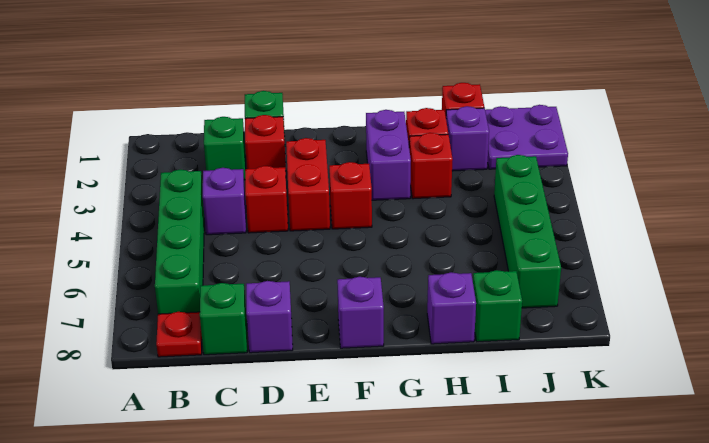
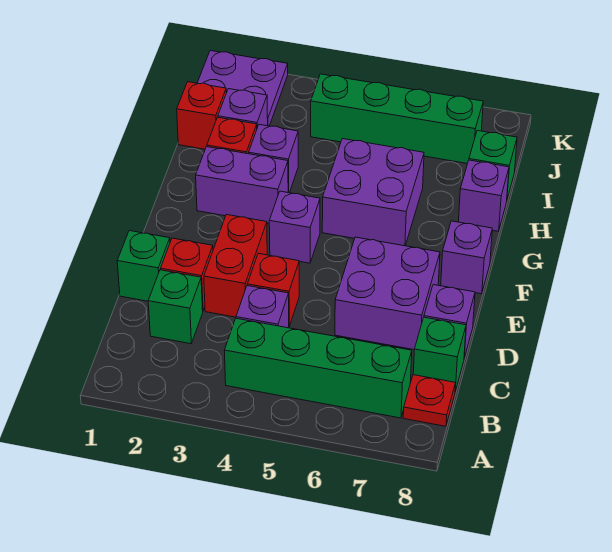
none -> purple brick D6:E7 level 1
red brick E3:E4 level 1 -> red brick D3:E3 level 1
red brick F4 level 1 -> purple brick F4 level 1
none -> purple brick G5:H6 level 1
red brick H3 level 1 -> purple brick H3 level 1

